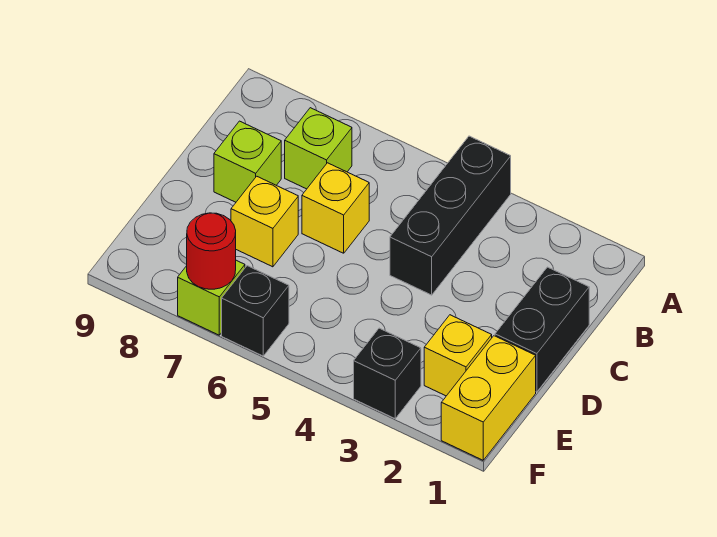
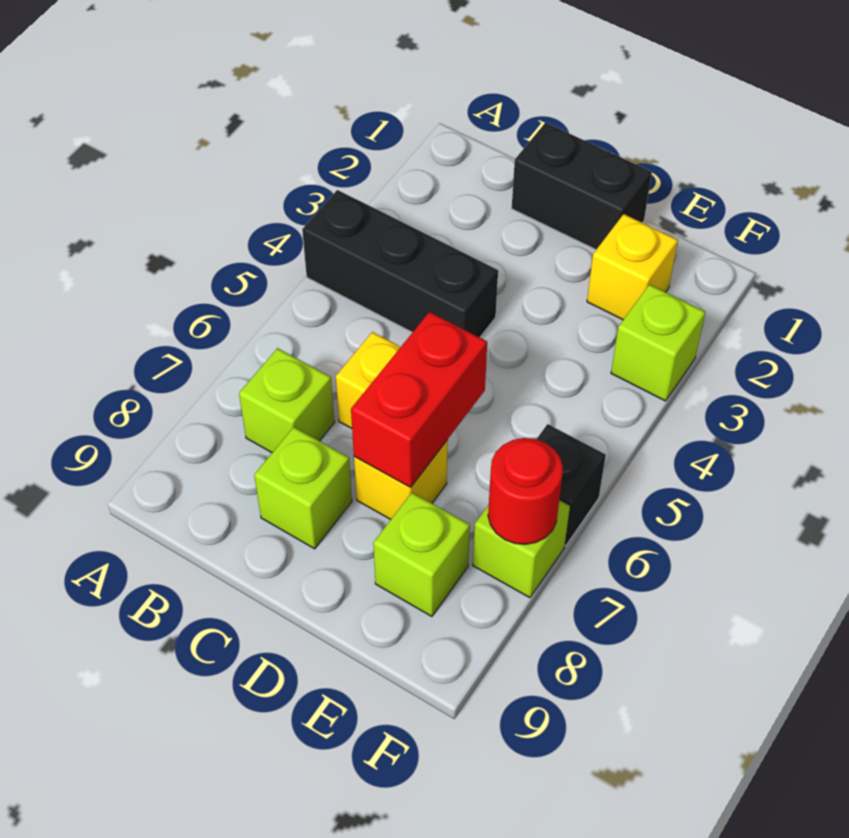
none -> red brick D6:D7 level 2
yellow brick E1:F1 level 1 -> none
none -> lime brick E8 level 1
black brick F3 level 1 -> lime brick F3 level 1

